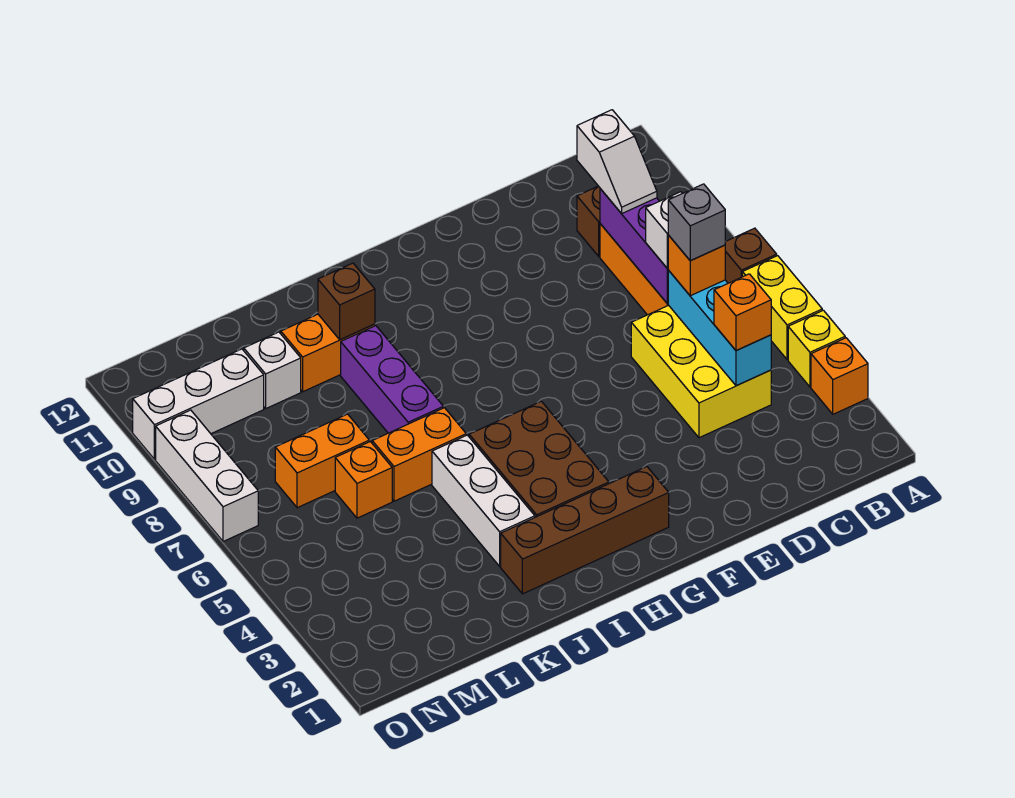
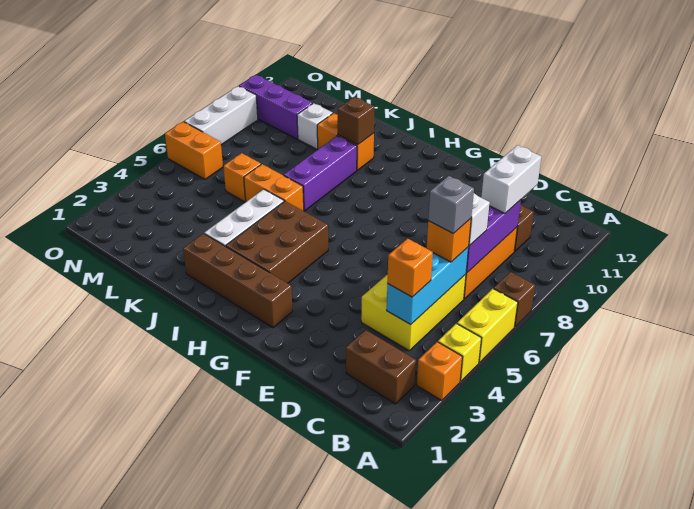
none -> brown brick B2:C2 level 1
white slope C9:C10 level 3 top 10 -> white brick C9:C10 level 3
orange brick L7:M7 level 1 -> orange brick N6:O6 level 1
white brick M10:O10 level 1 -> purple brick M10:O10 level 1

